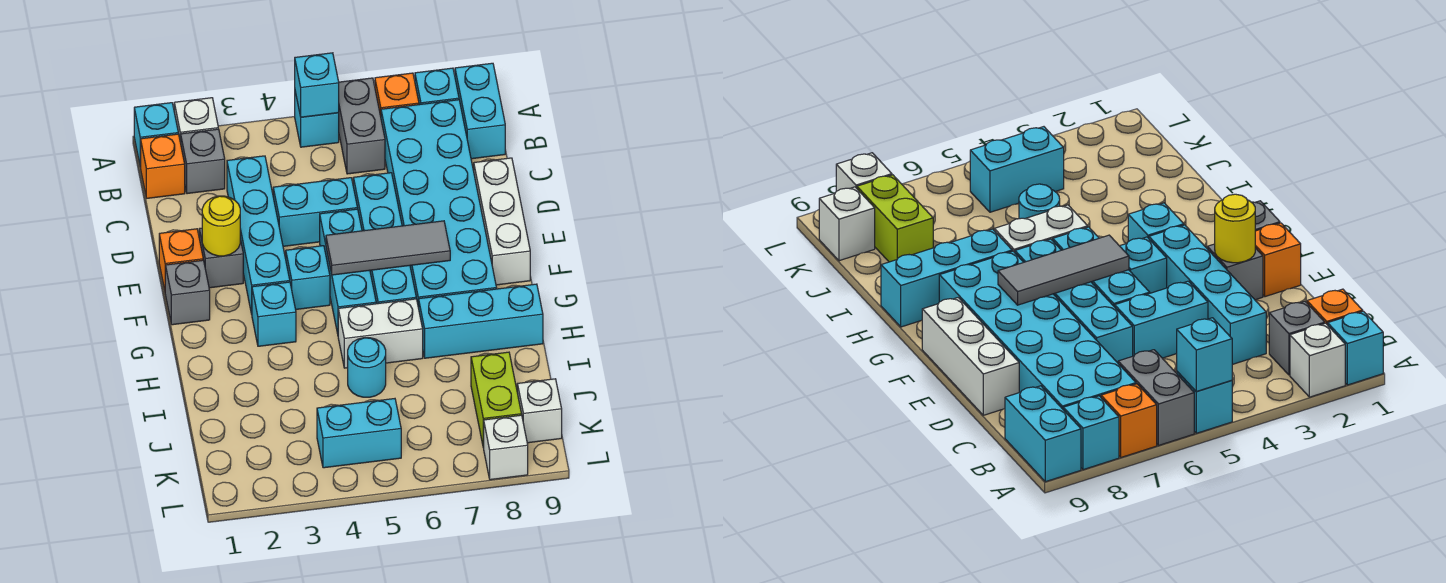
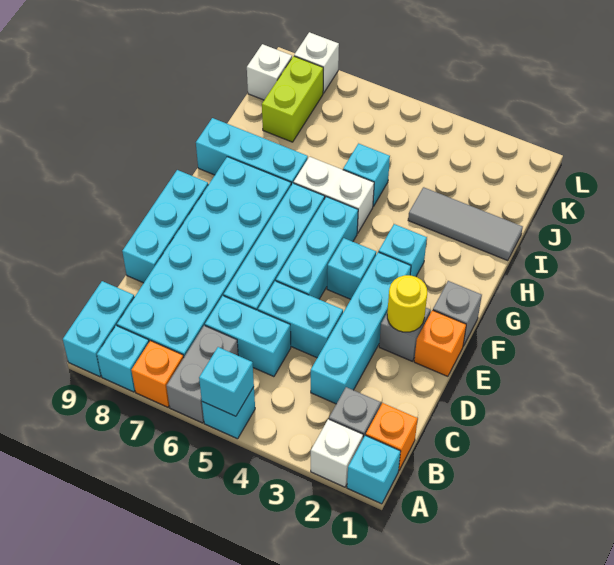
white brick D9:F9 level 1 -> cyan brick D9:F9 level 1
grey tile F5:F7 level 2 -> grey tile I1:I3 level 1
cyan round brick I5 level 1 -> cyan brick I5 level 1
cyan brick K4:K5 level 1 -> cyan brick C5:C6 level 1

